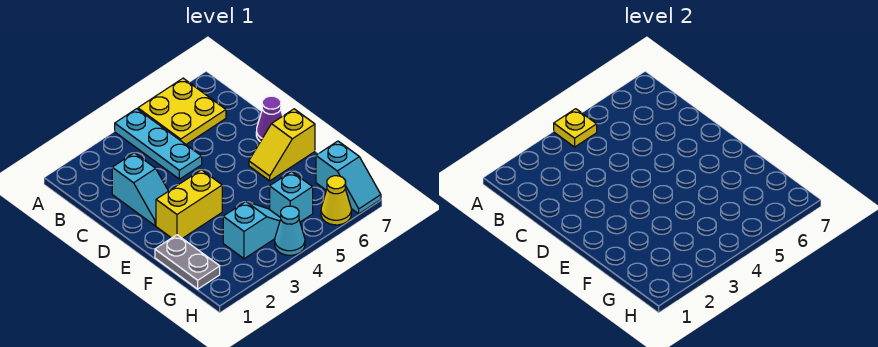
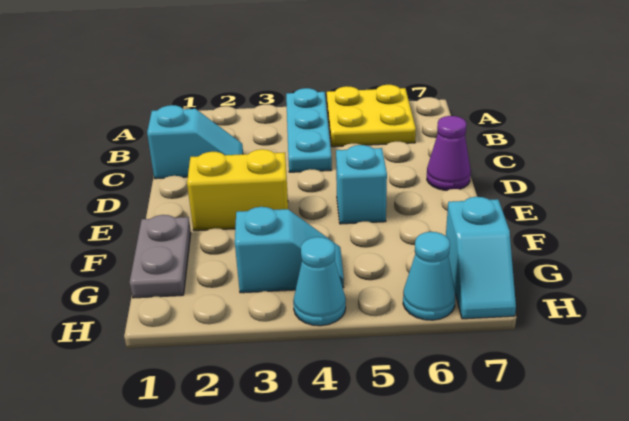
yellow plate A4 level 2 -> none
cyan slope C2:D2 level 1 top C -> cyan slope C1:C2 level 1 top 1
yellow slope E6:E7 level 1 top 7 -> none
cyan brick G5 level 1 -> cyan brick E5 level 1
yellow cone H6 level 1 -> cyan cone H6 level 1

